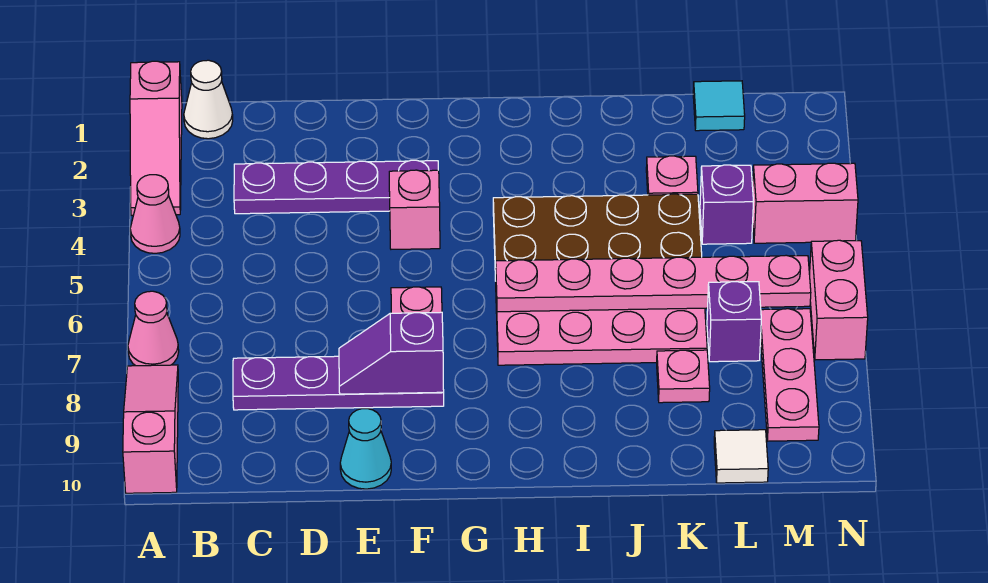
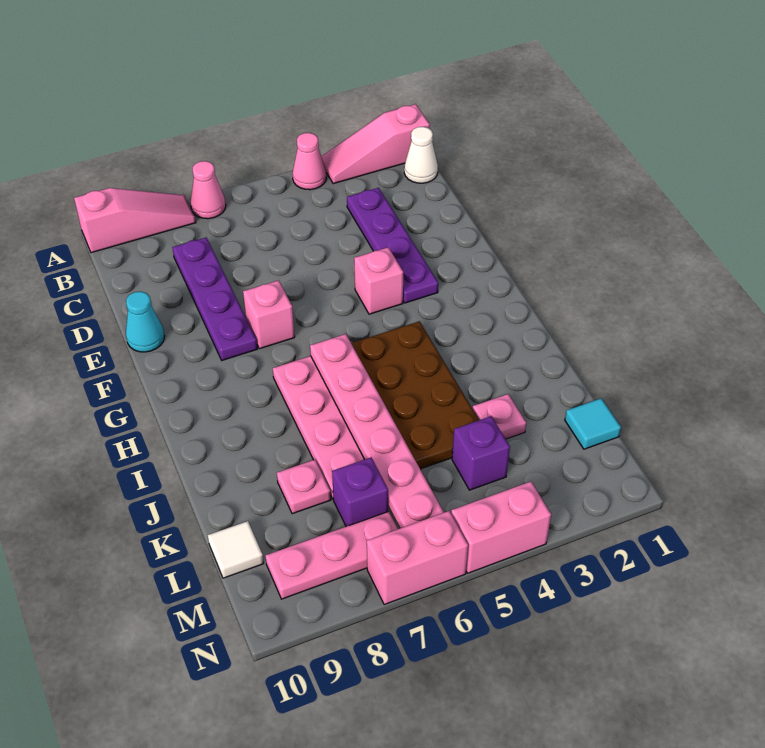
purple slope E8:F8 level 2 top F -> none
pink brick M4:N4 level 1 -> pink brick N4:N5 level 1

